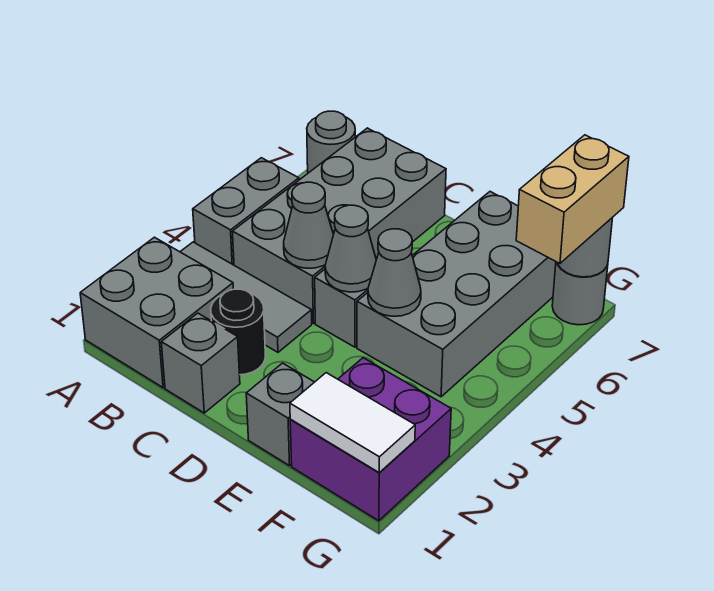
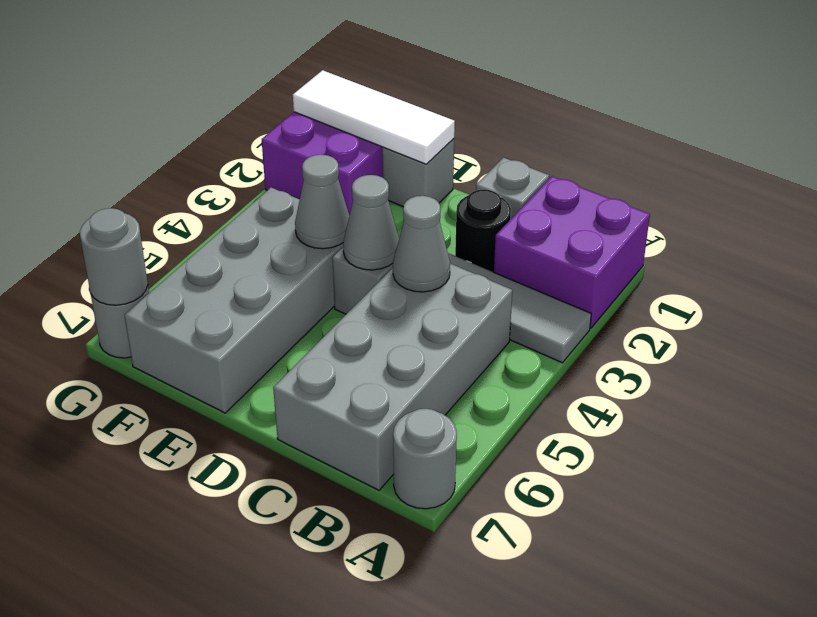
grey brick A1:B2 level 1 -> purple brick A1:B2 level 1
grey brick A4:A5 level 1 -> none
white tile F1:G1 level 2 -> white tile E1:G1 level 2
tan brick G6:G7 level 3 -> none

